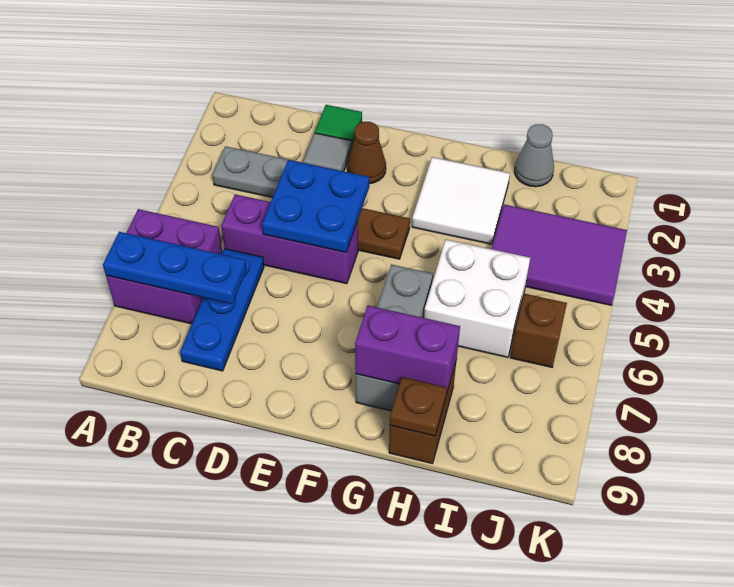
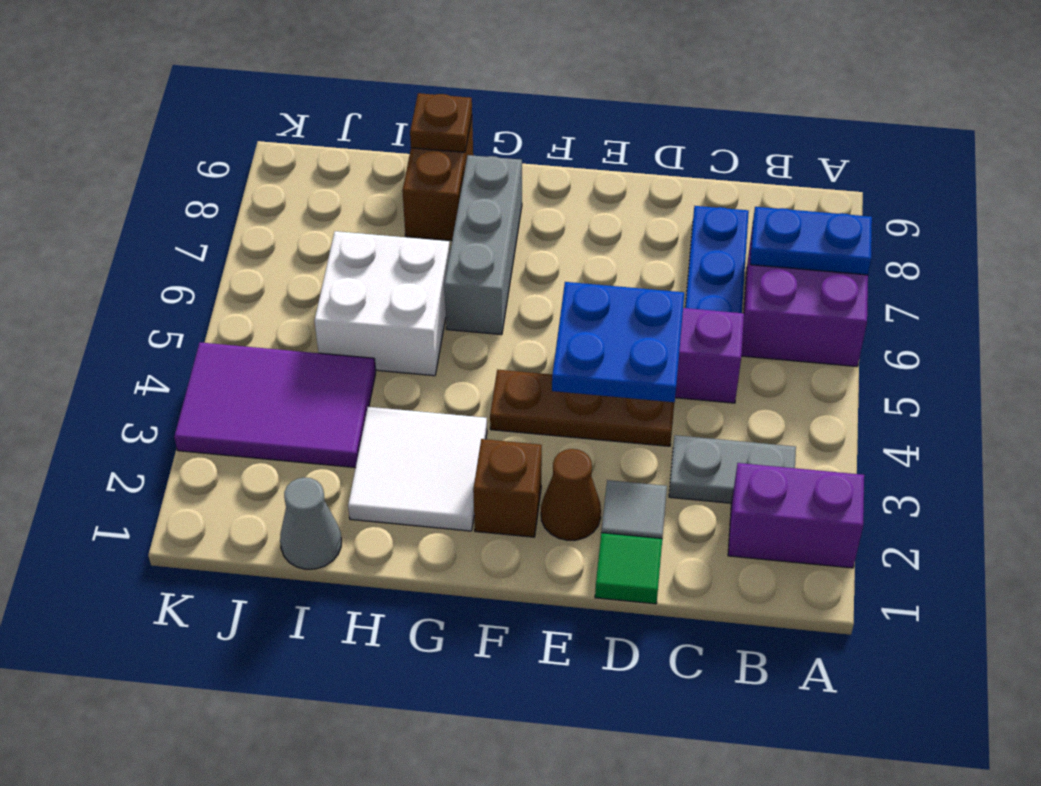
blue plate A7:C7 level 2 -> blue plate A7:B7 level 2
purple brick G8:H8 level 2 -> purple brick A2:B2 level 1
brown brick J6 level 1 -> brown brick F2 level 1

